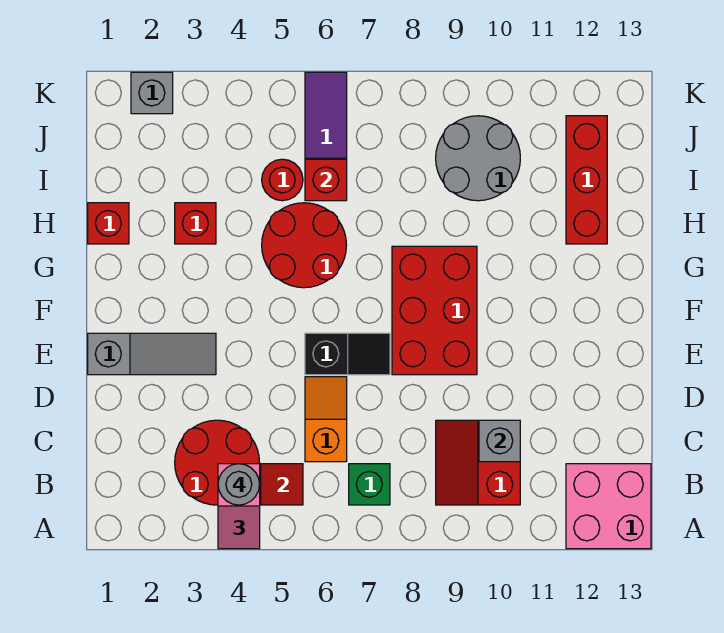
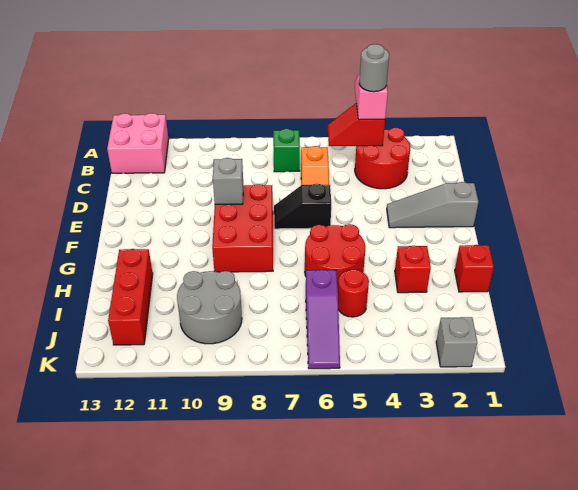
red slope B9:C10 level 1 top 10 -> none
grey brick C10 level 2 -> grey brick E9 level 2
red brick I6 level 2 -> none

